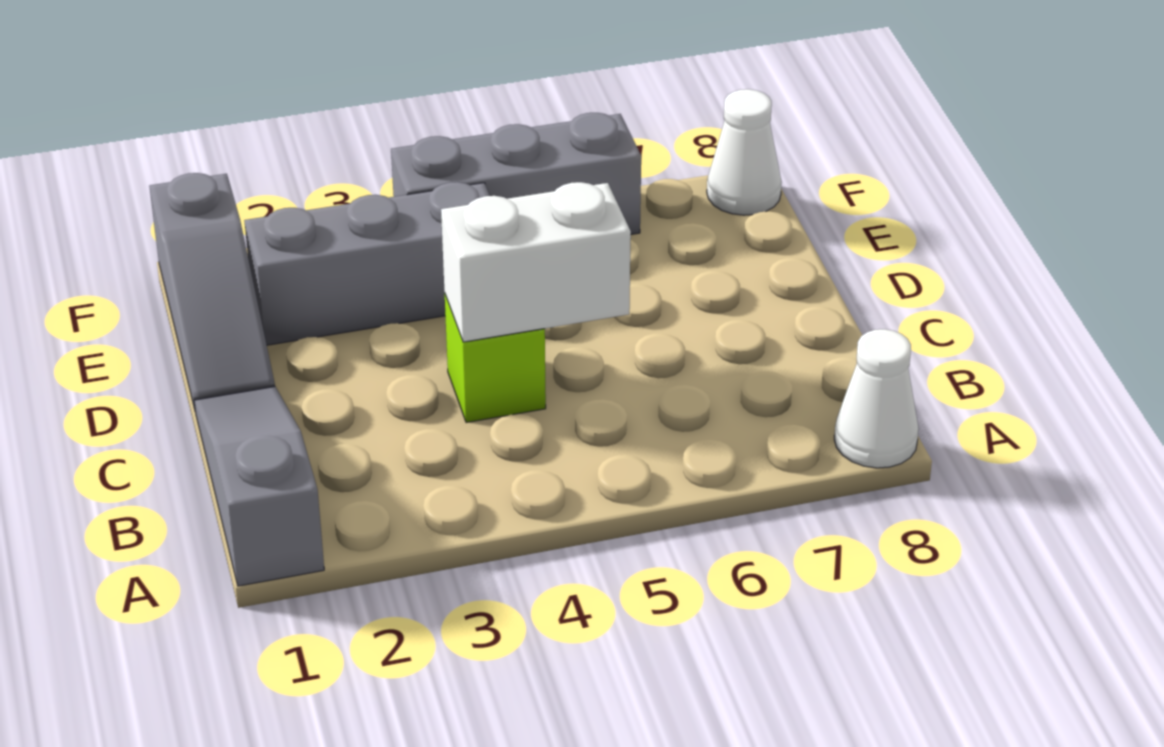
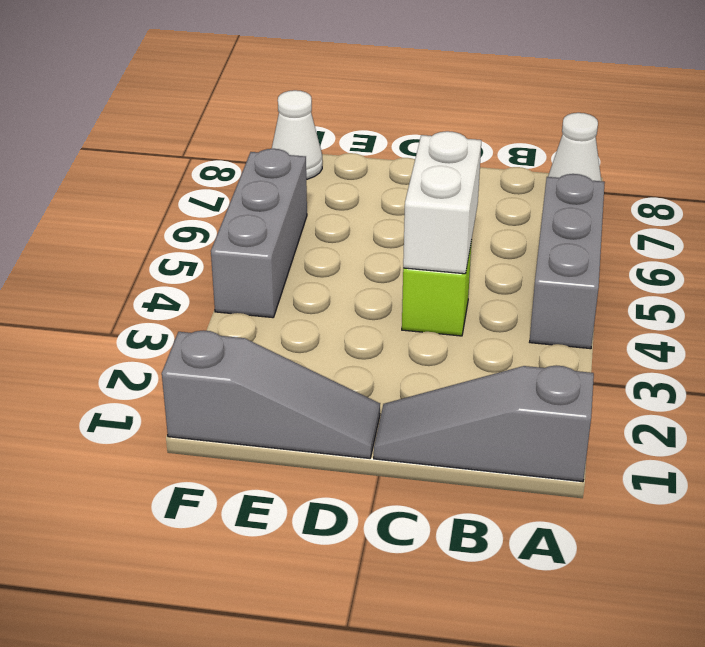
grey brick E2:E4 level 1 -> grey brick A4:A6 level 1

